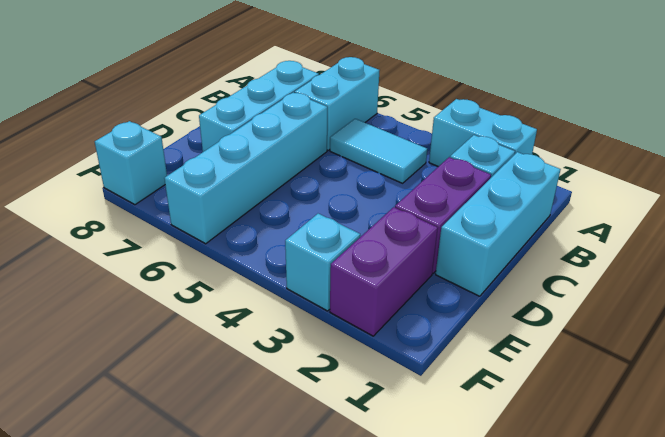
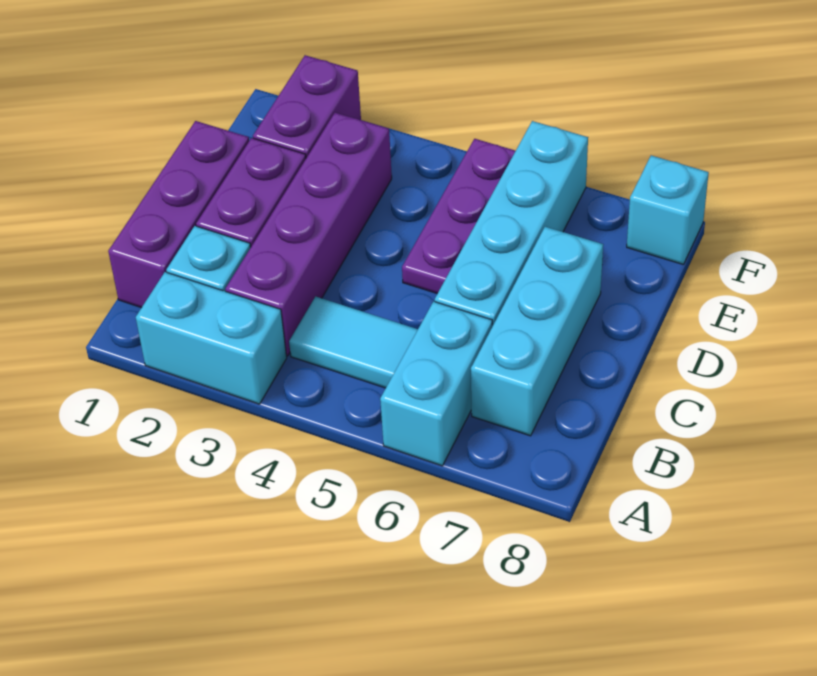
cyan brick B1:D1 level 1 -> purple brick B1:D1 level 1
none -> purple brick B3:E3 level 1
none -> purple plate D5:F5 level 1
cyan brick F3 level 1 -> none

